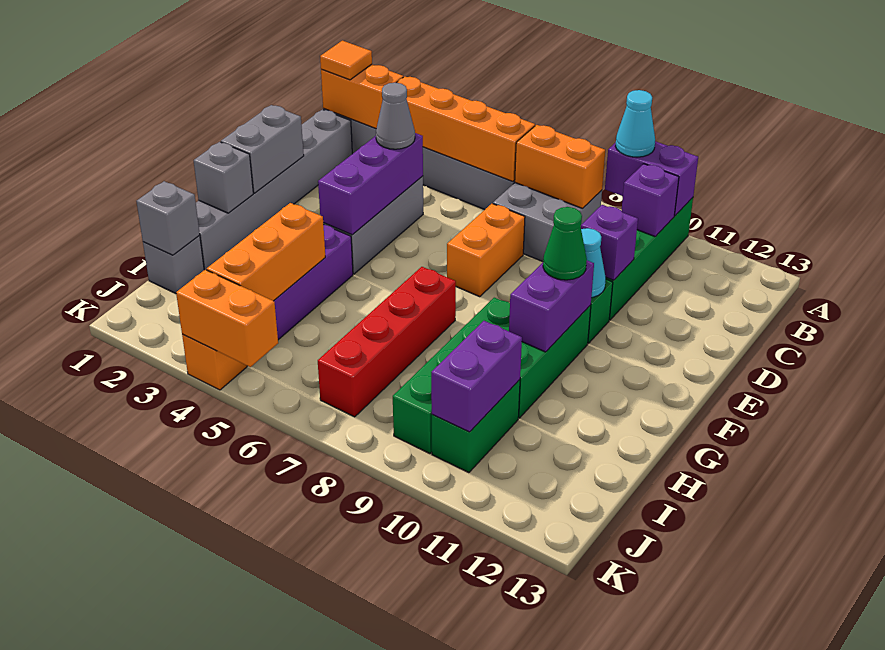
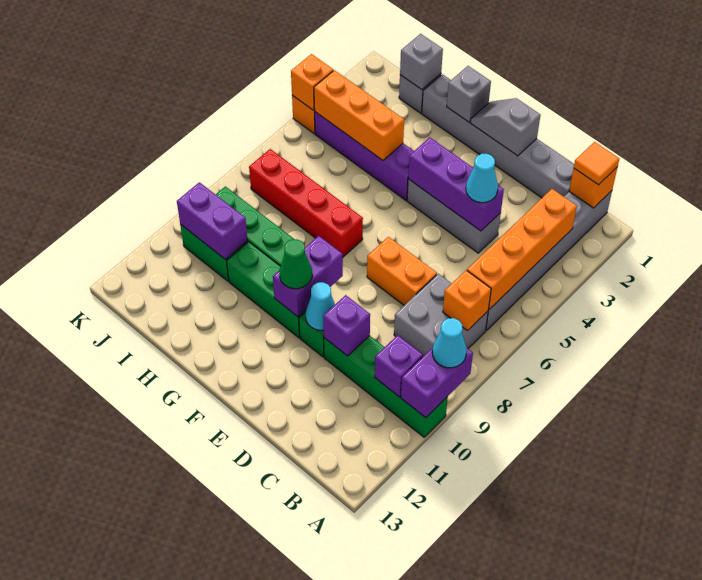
orange brick B1:B2 level 2 -> orange brick B1 level 2
orange brick B7:B8 level 2 -> orange brick B7 level 2
grey cone D4 level 3 -> cyan cone D4 level 3
grey brick E1:F1 level 2 -> grey slope E1:F1 level 2 top E
purple brick F10:G10 level 2 -> purple brick F9:F10 level 2
orange brick K4:K5 level 2 -> orange brick K4 level 2

